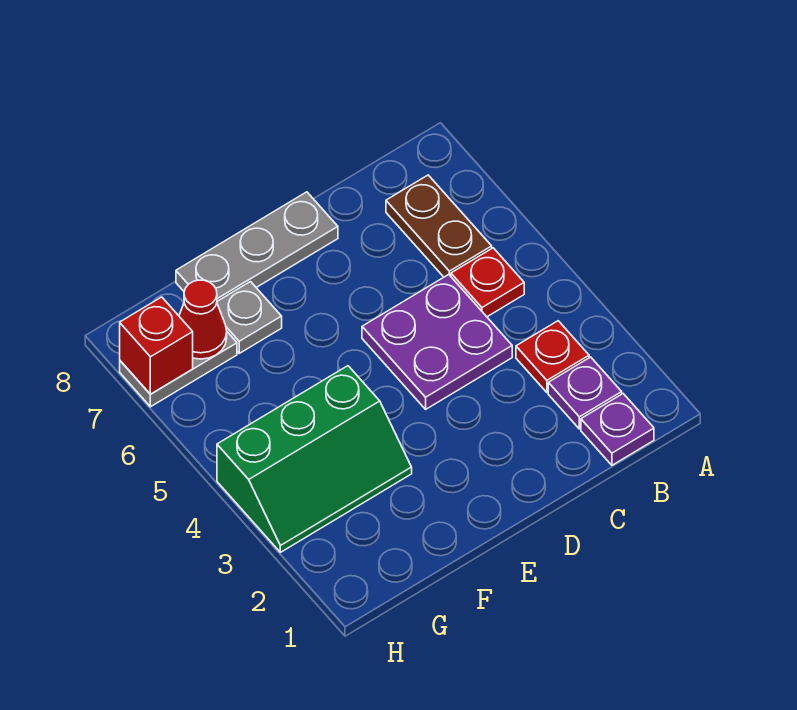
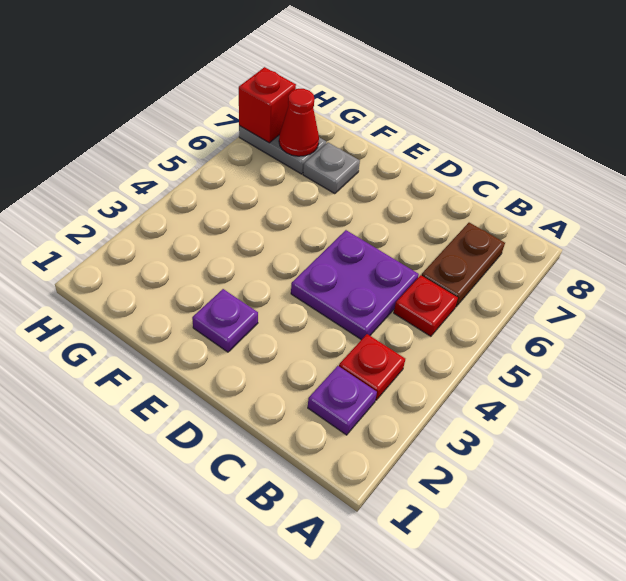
purple plate B1 level 1 -> purple plate E2 level 1
grey plate D8:F8 level 1 -> none
green slope F3:H4 level 1 top 4 -> none

